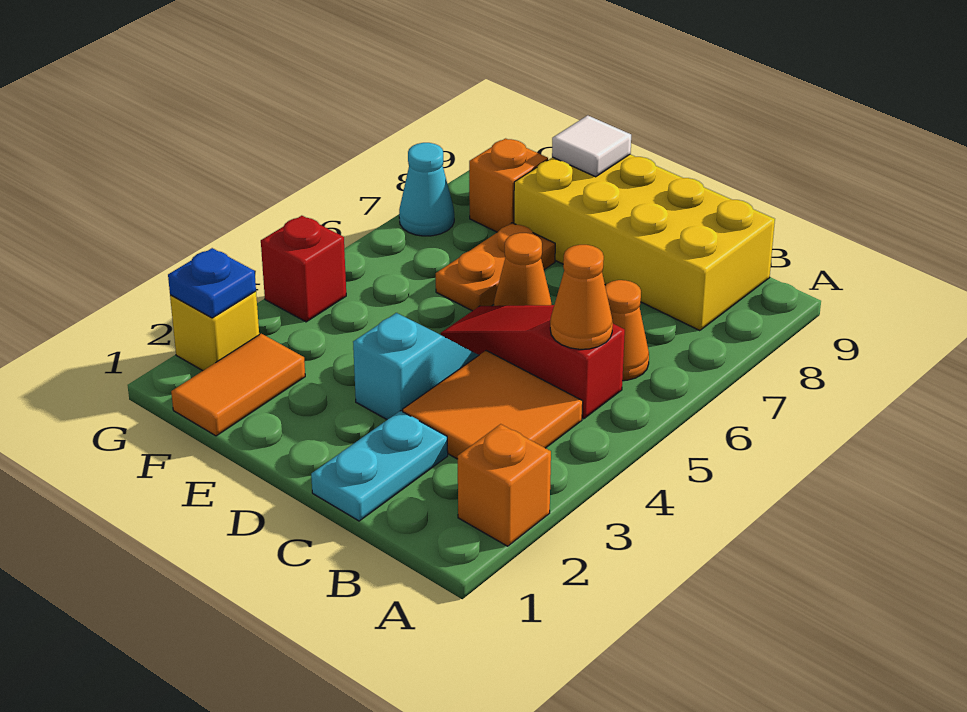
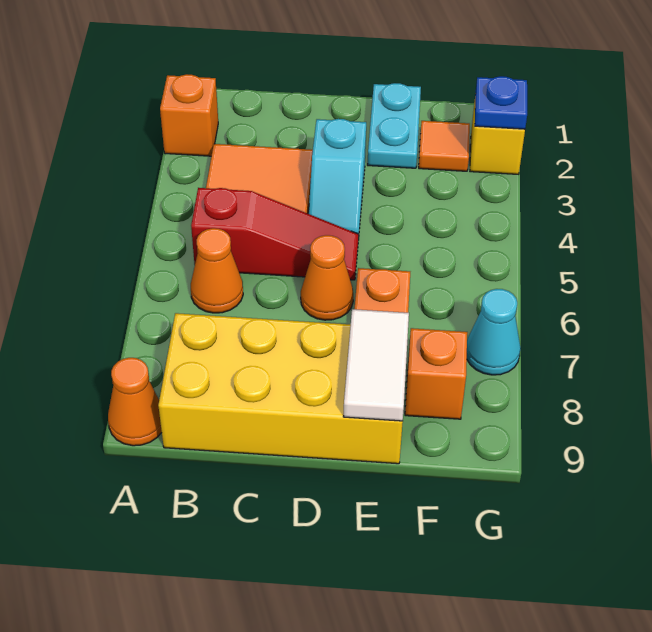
orange cone B5 level 2 -> orange cone A9 level 1
cyan plate C1:C2 level 1 -> cyan plate E1:E2 level 1
white tile E9 level 2 -> white tile E8:E9 level 2
orange tile F1:F2 level 1 -> orange tile F2 level 1
red brick G4 level 1 -> none

